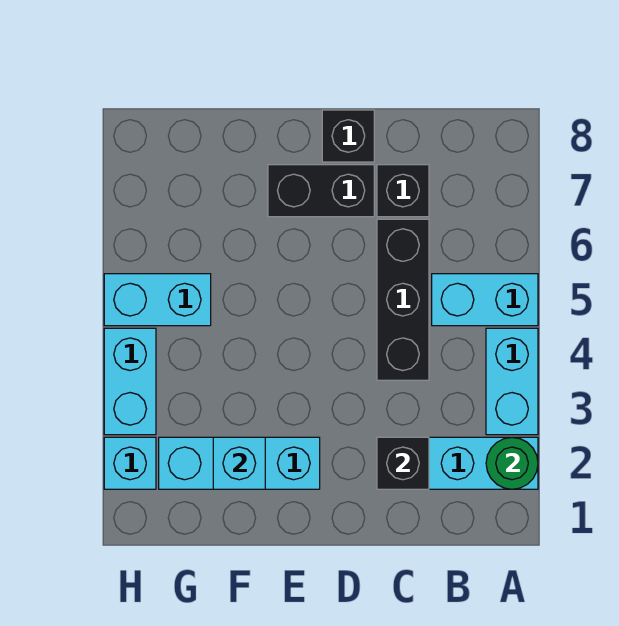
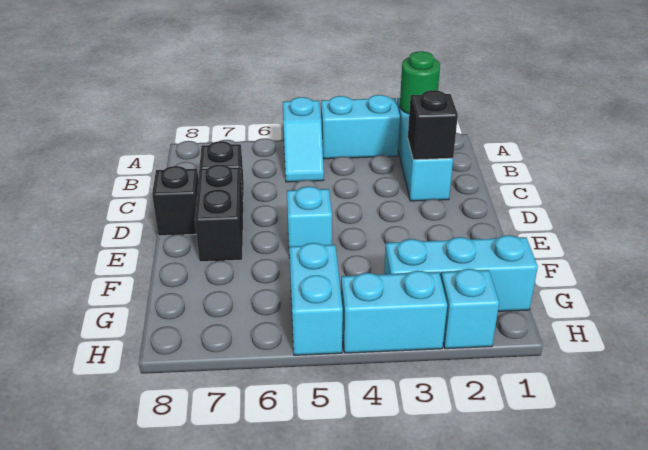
cyan brick A5:B5 level 1 -> cyan slope A5:B5 level 1 top A
black brick C4:C6 level 1 -> none
cyan brick E2:G2 level 1 -> cyan brick G1:G3 level 1
cyan brick F2 level 2 -> cyan brick E5 level 1

